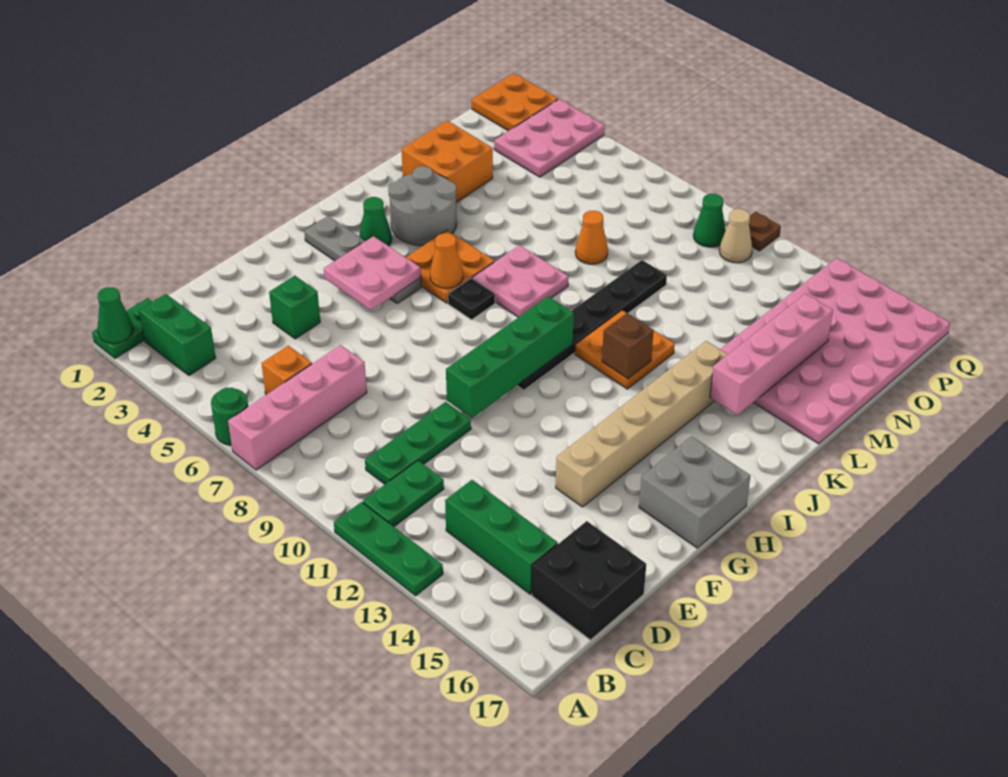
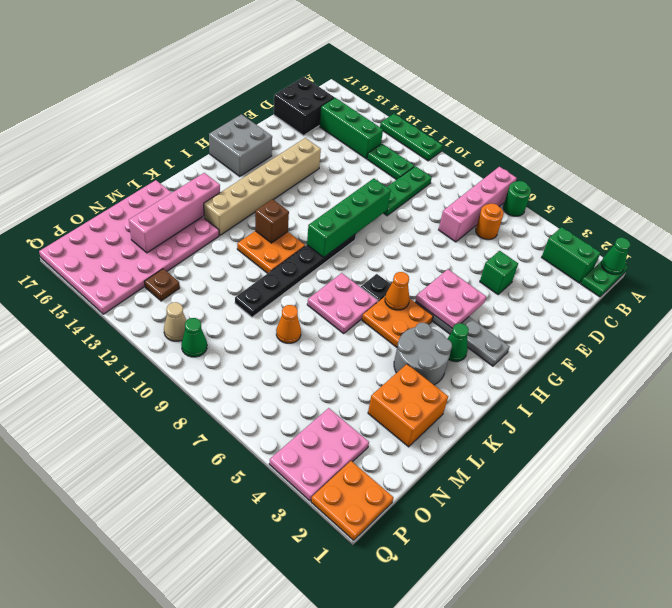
green plate B11:C11 level 1 -> green plate C11:C12 level 1
orange brick C6 level 1 -> orange round brick C6 level 1
brown plate Q11 level 1 -> brown plate O13 level 1

